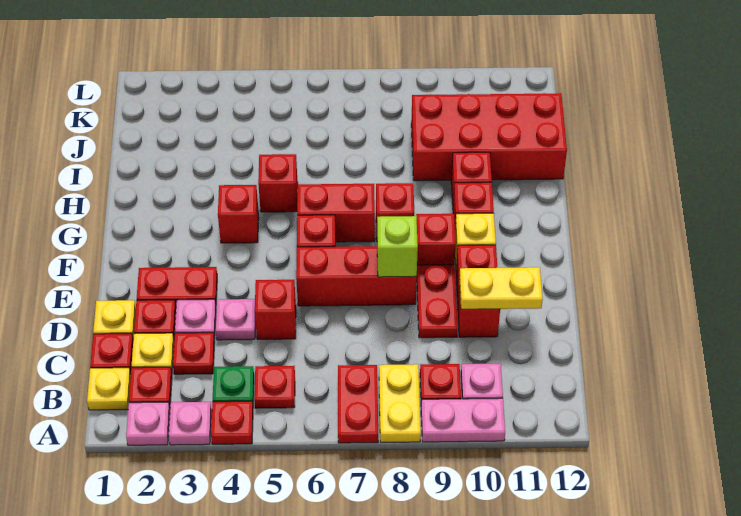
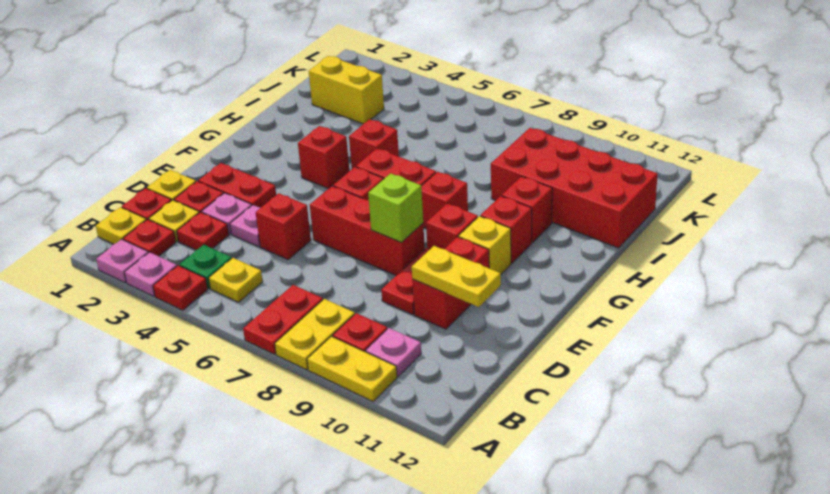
pink plate A9:A10 level 1 -> yellow plate A9:A10 level 1
red plate B5 level 1 -> yellow plate B5 level 1
none -> yellow brick J2:J3 level 1

